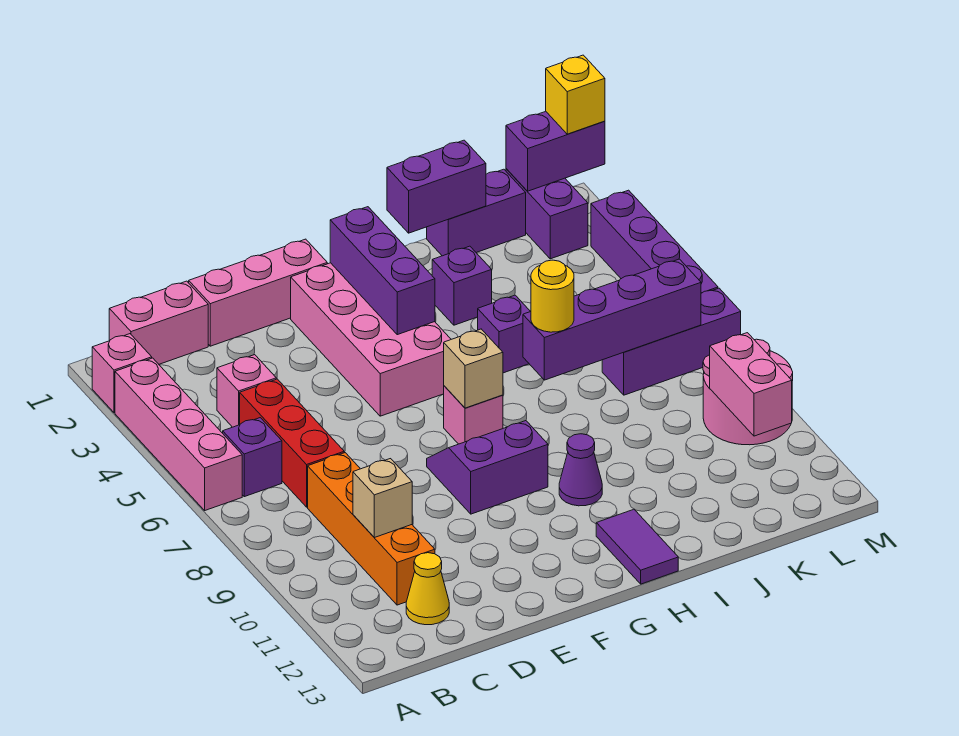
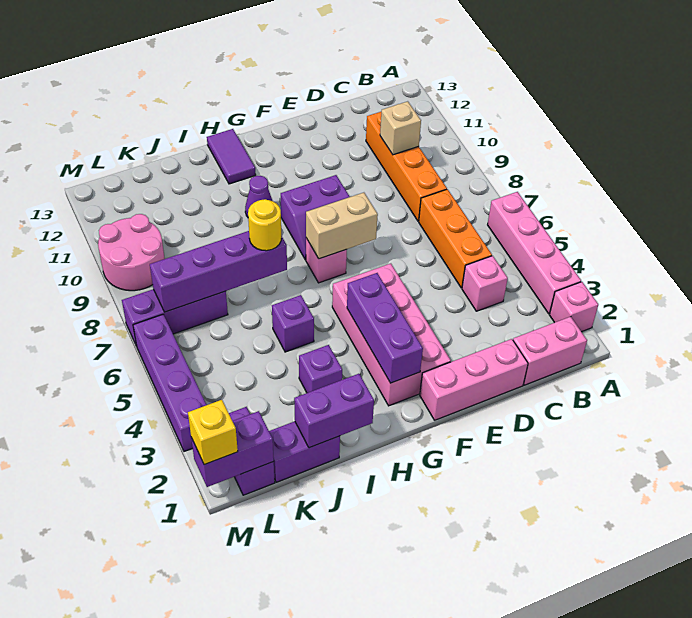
purple brick B6 level 1 -> none
red brick C5:C7 level 1 -> orange brick C5:C7 level 1
yellow cone C12 level 1 -> none
tan brick G7 level 2 -> tan brick F7:G7 level 2
pink brick L10:L11 level 2 -> none

